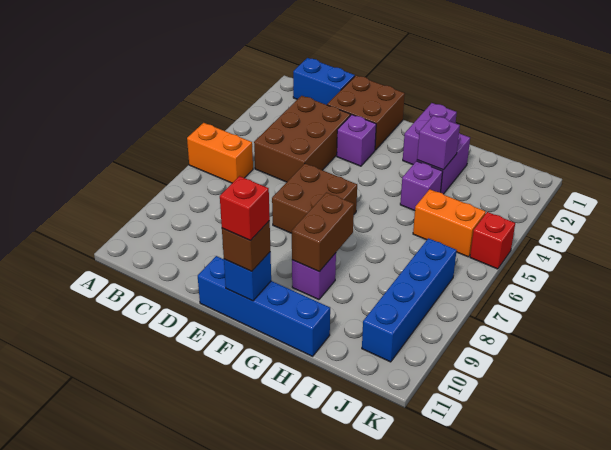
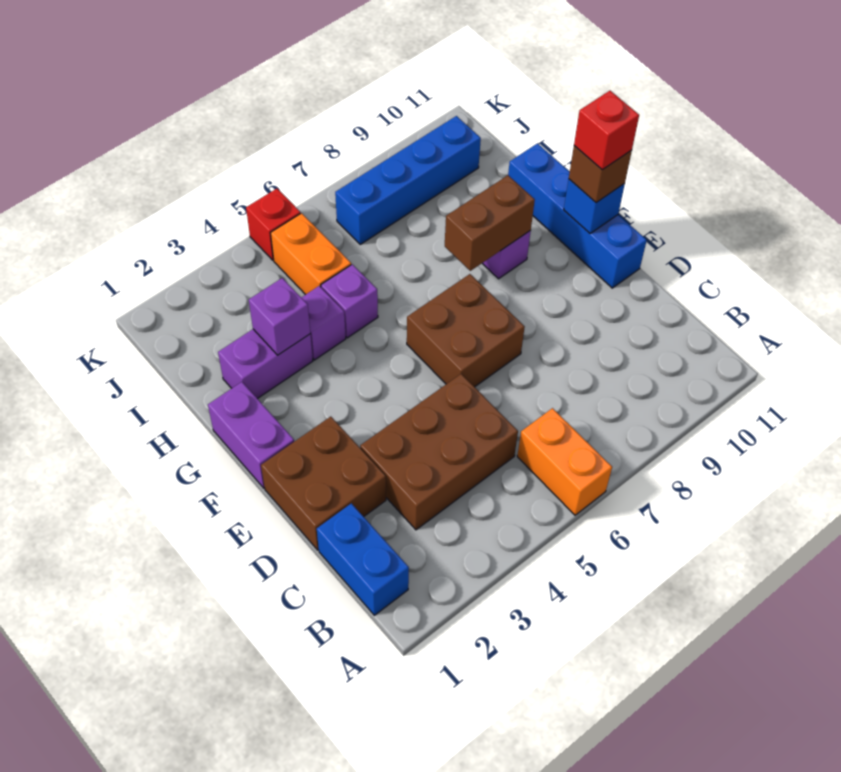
purple brick E3 level 1 -> purple brick H5 level 1
purple brick G1:G2 level 1 -> purple brick F1:G1 level 1

